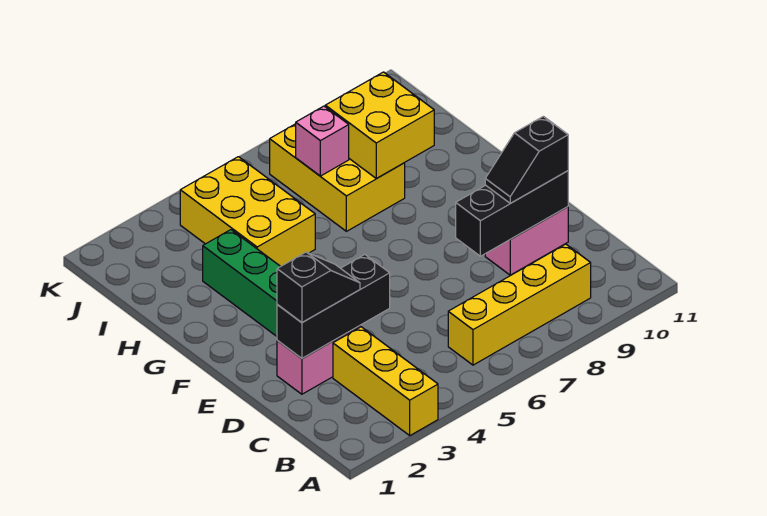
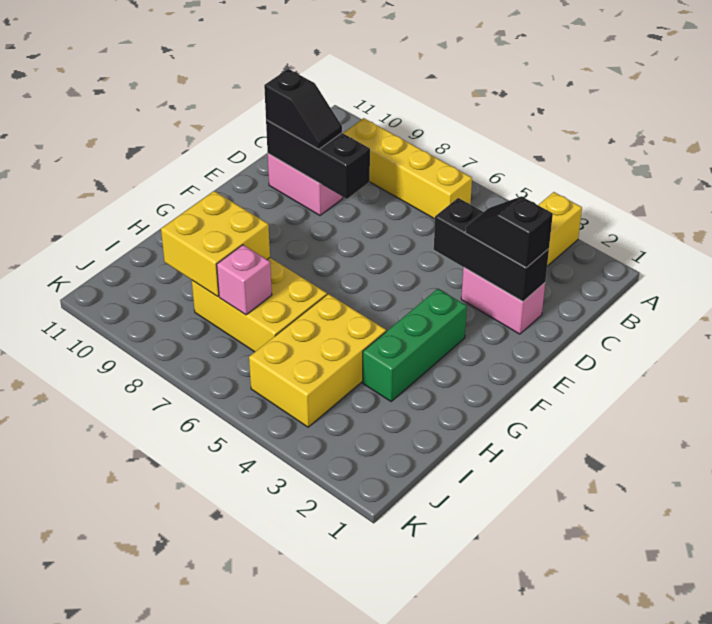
yellow brick H7:J8 level 1 -> yellow brick H6:I8 level 1

